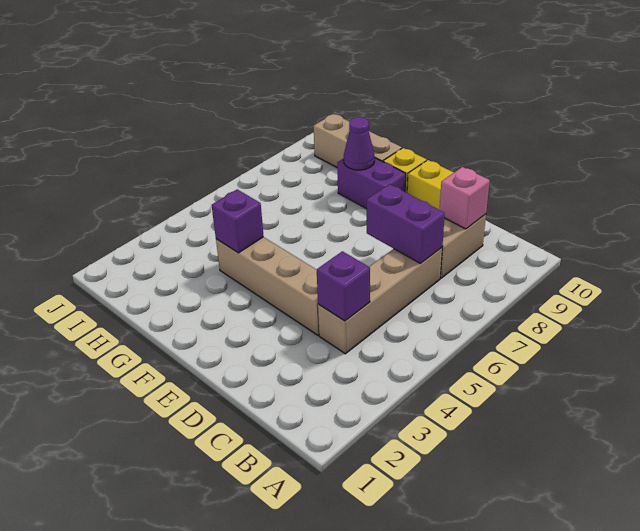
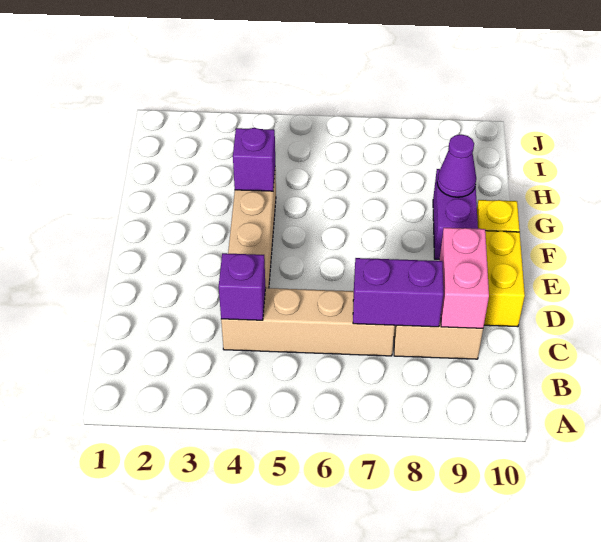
purple brick C7:D7 level 2 -> purple brick C7:C8 level 2
pink brick C9 level 2 -> pink brick C9:D9 level 2
tan brick G10:I10 level 1 -> none

